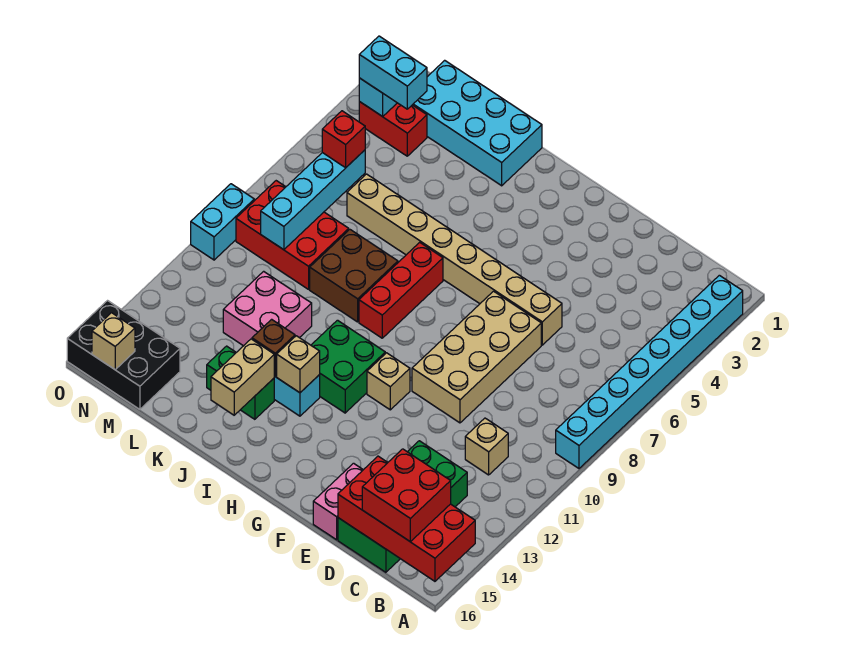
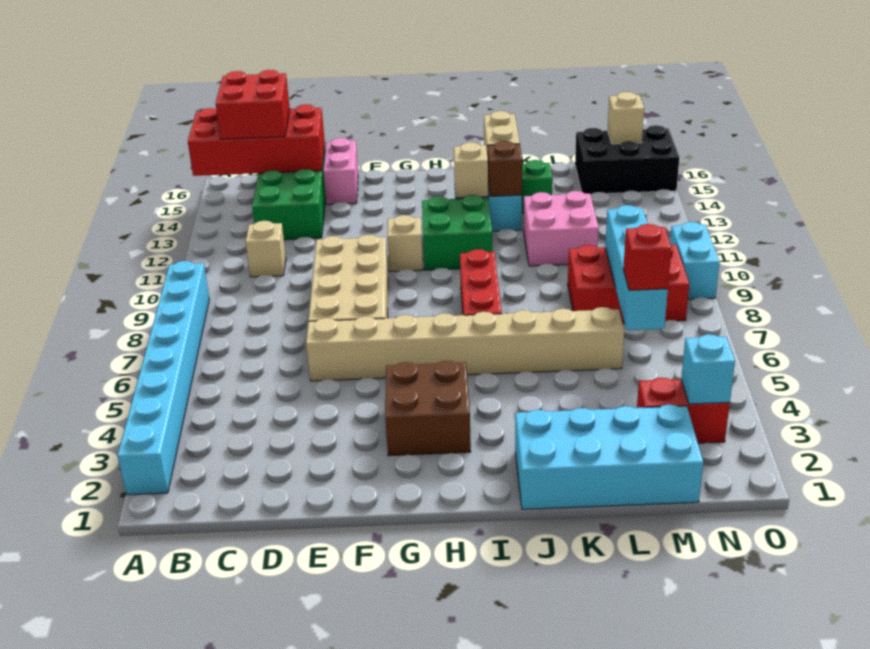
brown brick J8:K9 level 1 -> brown brick G3:H4 level 1
cyan brick M3:N3 level 3 -> none

